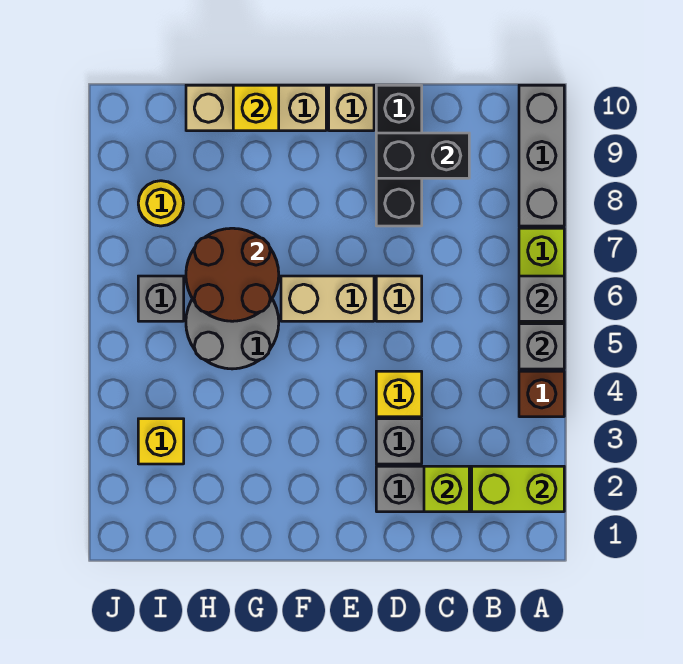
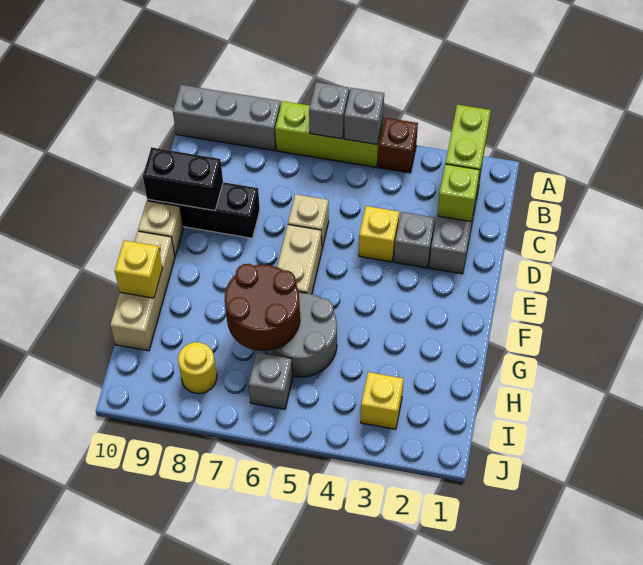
black brick C9:D9 level 2 -> black brick D9:D10 level 2

